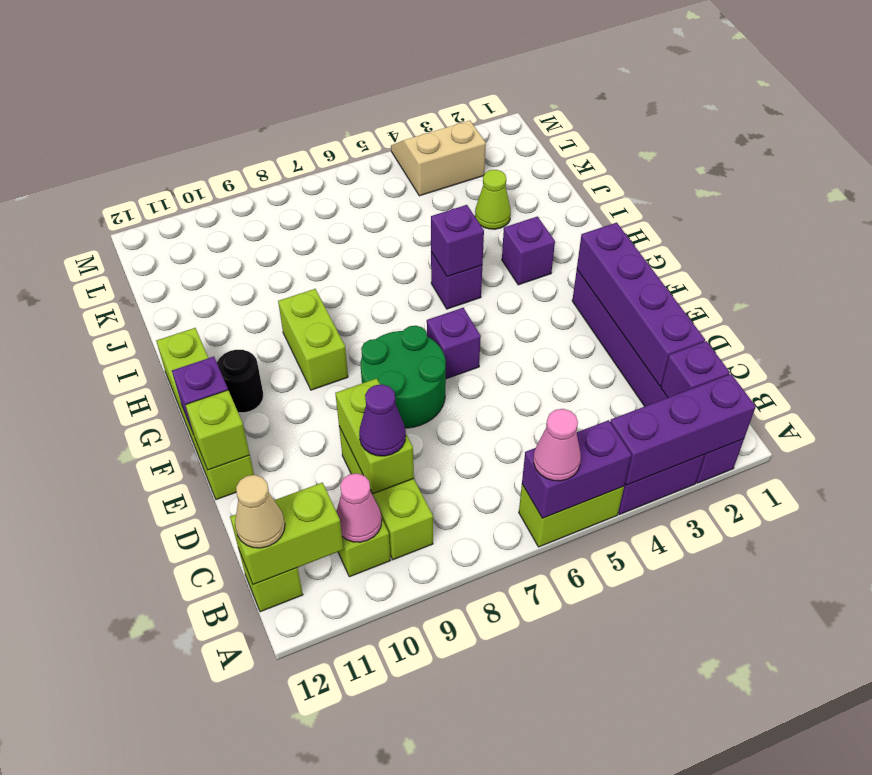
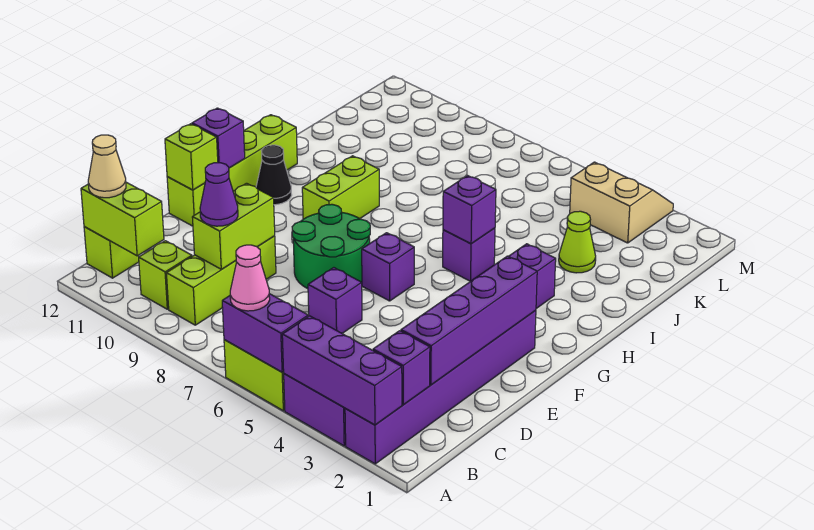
pink cone B10 level 2 -> none
none -> purple brick D6 level 1
black round brick G11 level 1 -> black cone G11 level 1

